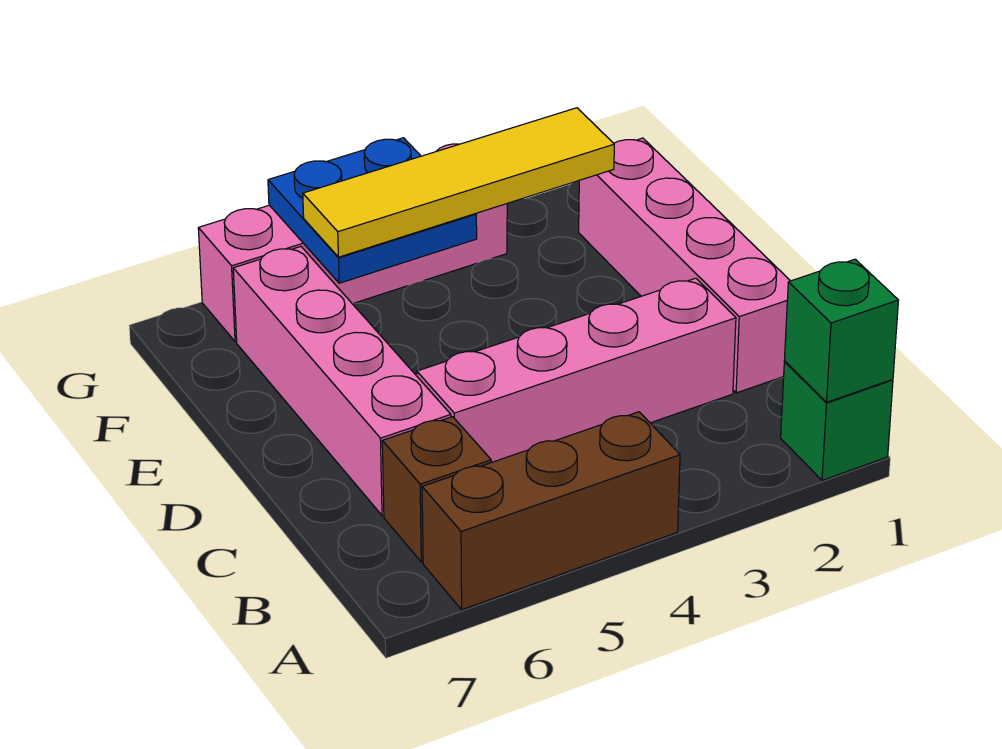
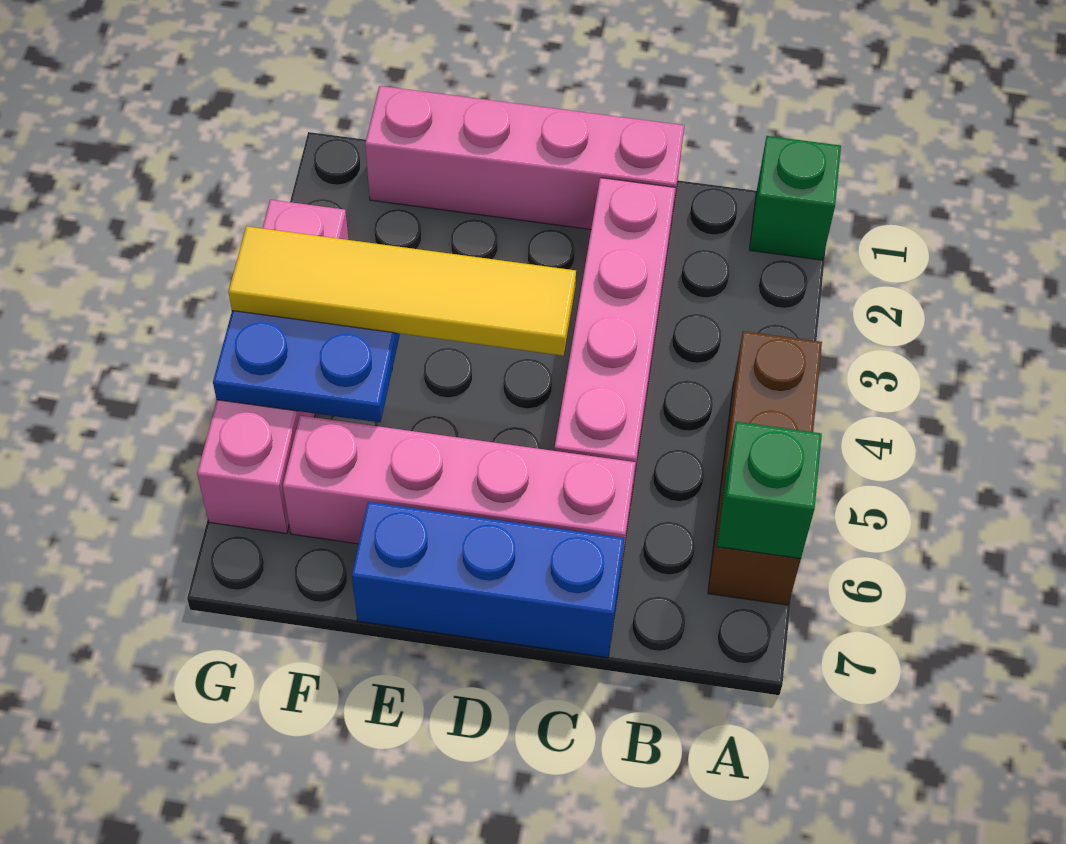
green brick A1 level 2 -> green brick A6 level 2
brown brick B6 level 1 -> none
none -> blue brick C7:E7 level 1
yellow tile F2:F5 level 3 -> yellow tile D4:G4 level 3

